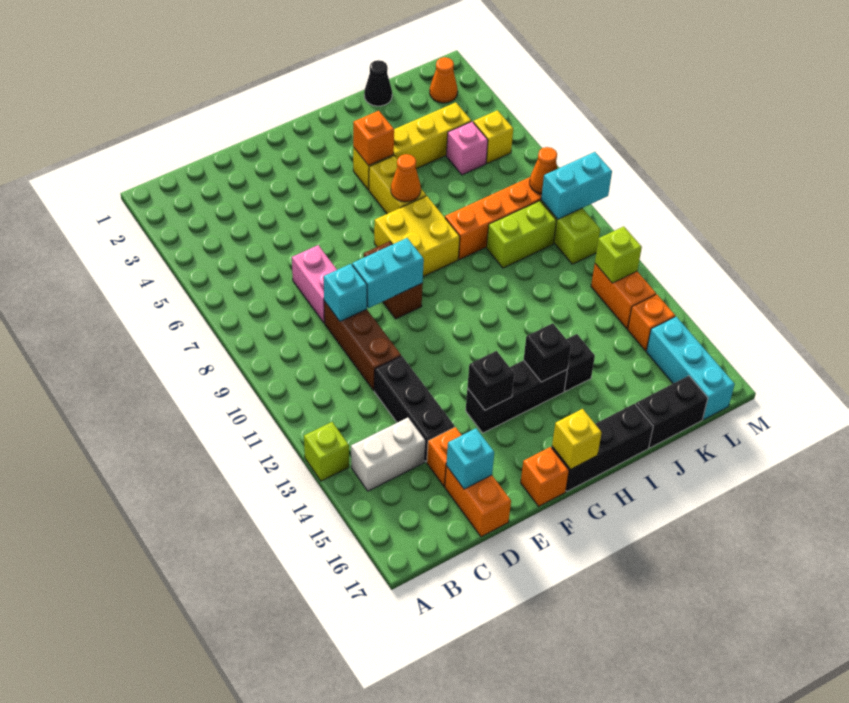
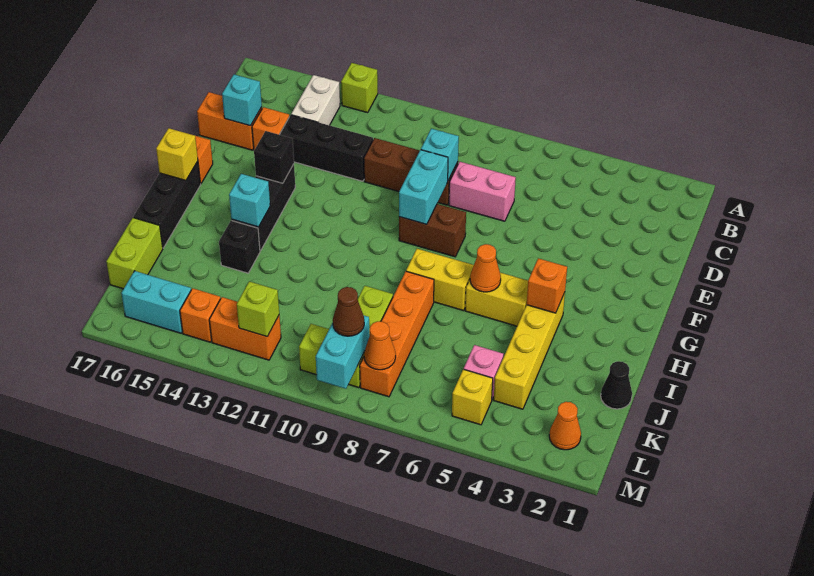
yellow brick G7:H8 level 1 -> yellow brick H7:H8 level 1
black brick H14 level 2 -> cyan brick H14 level 2
black brick J17:K17 level 1 -> lime brick J17:K17 level 1
none -> brown cone L9 level 3
cyan brick L15:L17 level 1 -> cyan brick L15:L16 level 1

